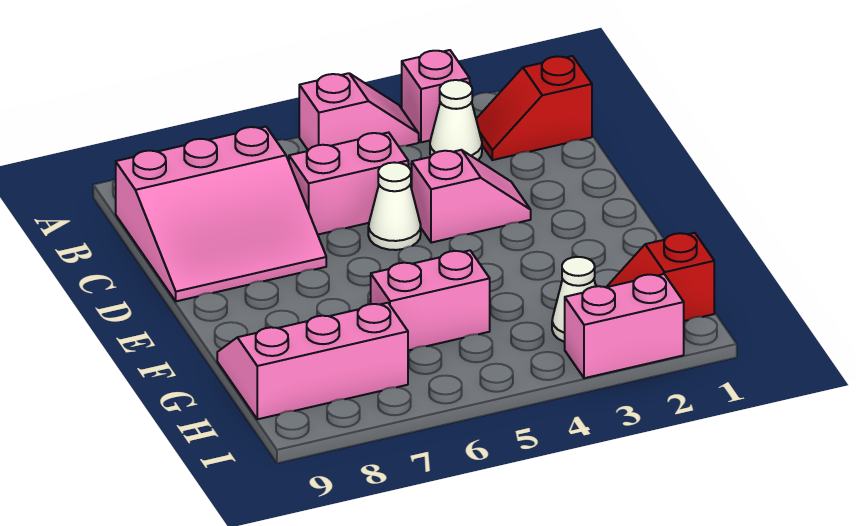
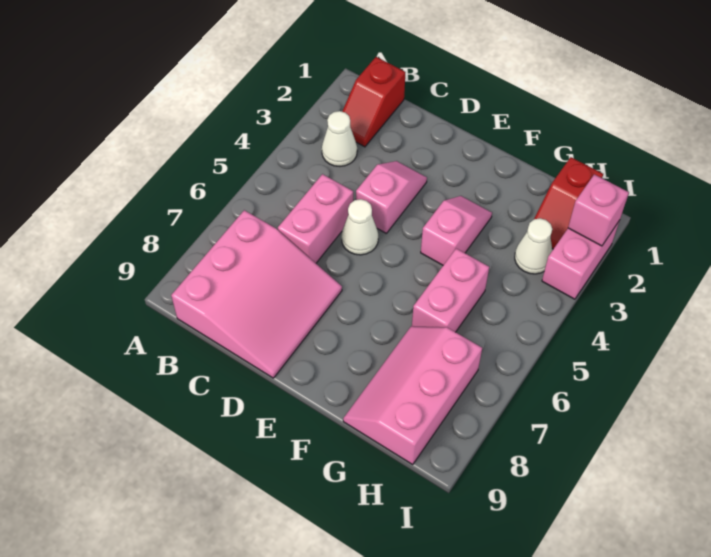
pink brick A3 level 1 -> pink brick I2 level 2
pink slope A4:A5 level 1 top 5 -> pink slope F3:F4 level 1 top 4

